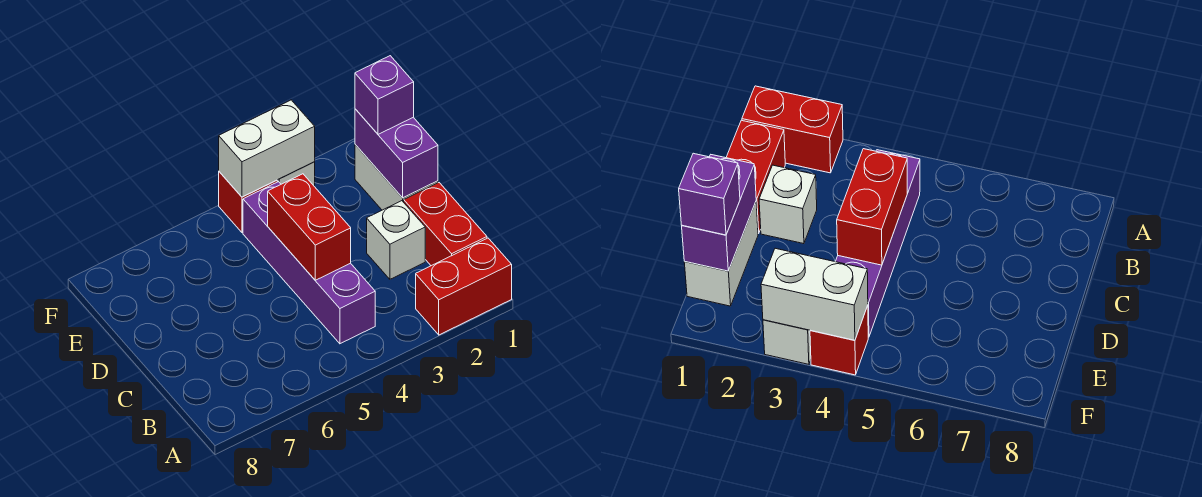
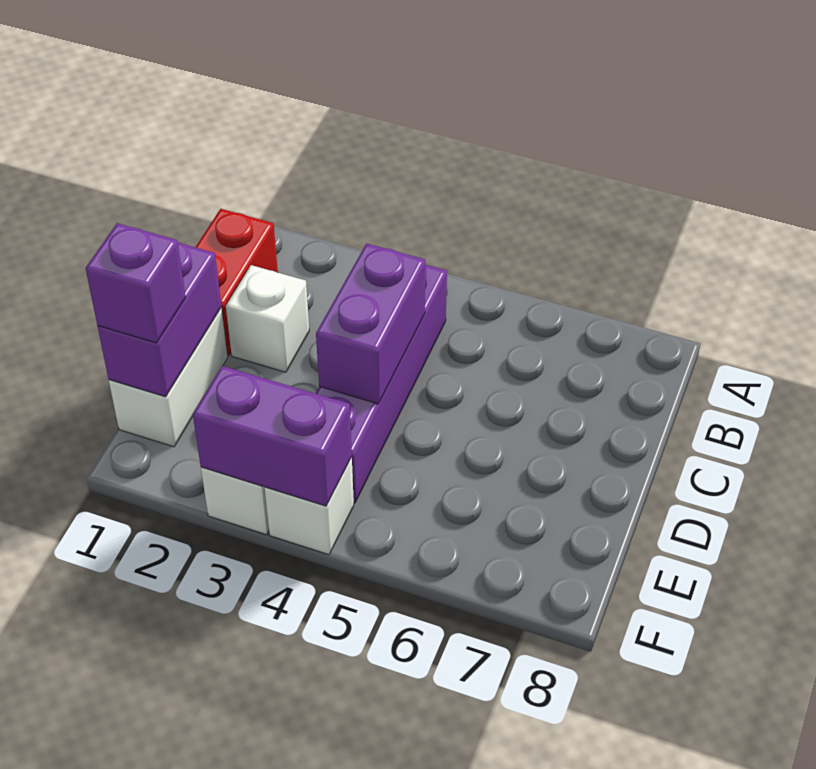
red brick A1:A2 level 1 -> none
red brick C4:D4 level 2 -> purple brick C4:D4 level 2
white brick F3:F4 level 2 -> purple brick F3:F4 level 2
red brick F4 level 1 -> white brick F4 level 1

